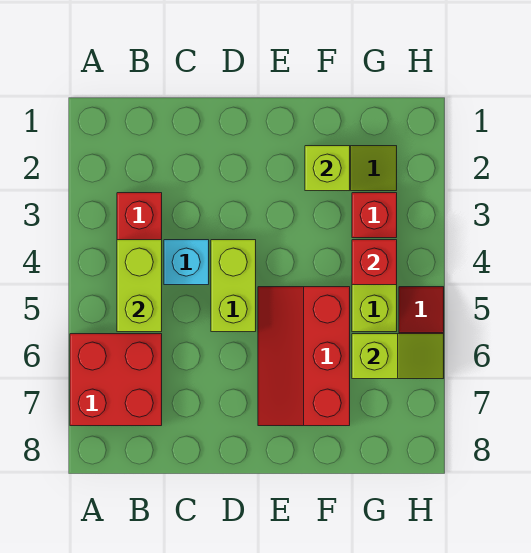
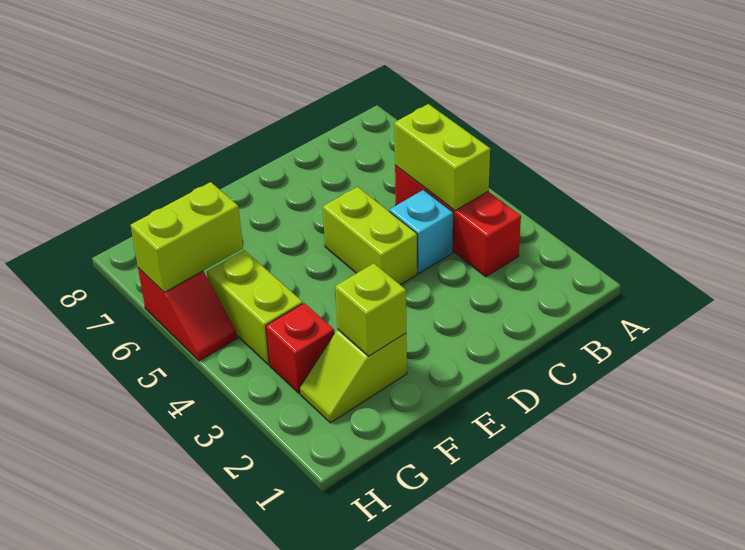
red brick A6:B7 level 1 -> none
red slope E5:F7 level 1 top F -> none
red brick G4 level 2 -> none
lime slope G6:H6 level 2 top G -> lime brick G6:H6 level 2

